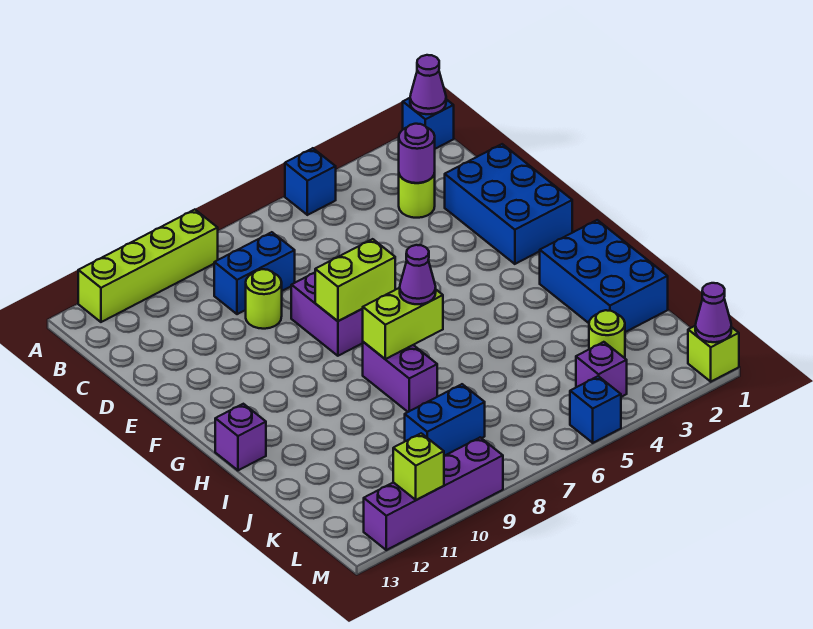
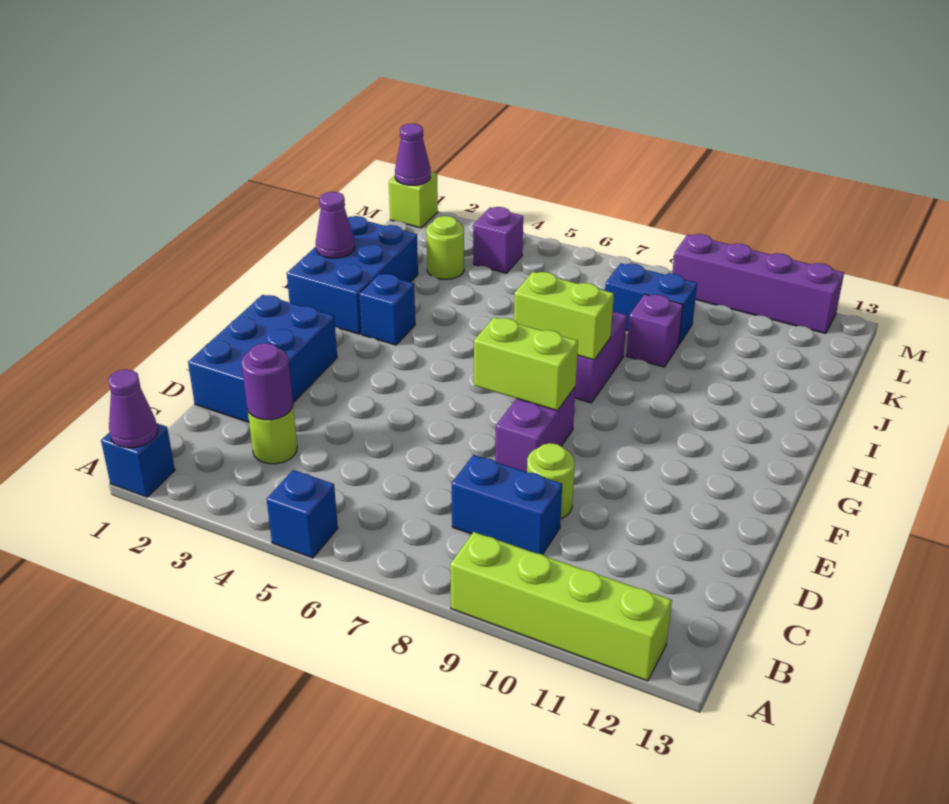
purple cone H7 level 3 -> purple cone I1 level 2
purple brick H13 level 1 -> purple brick J9 level 1
blue brick M5 level 1 -> blue brick H3 level 1
lime brick M11 level 2 -> none

